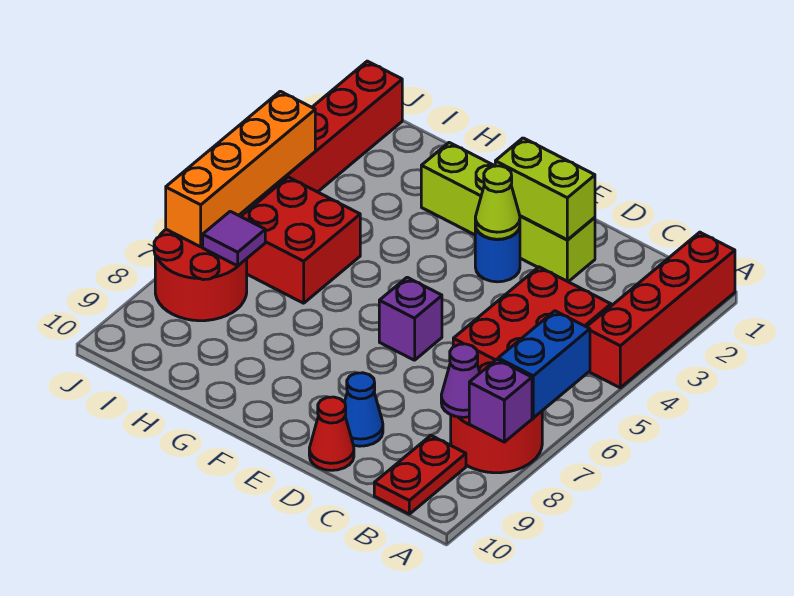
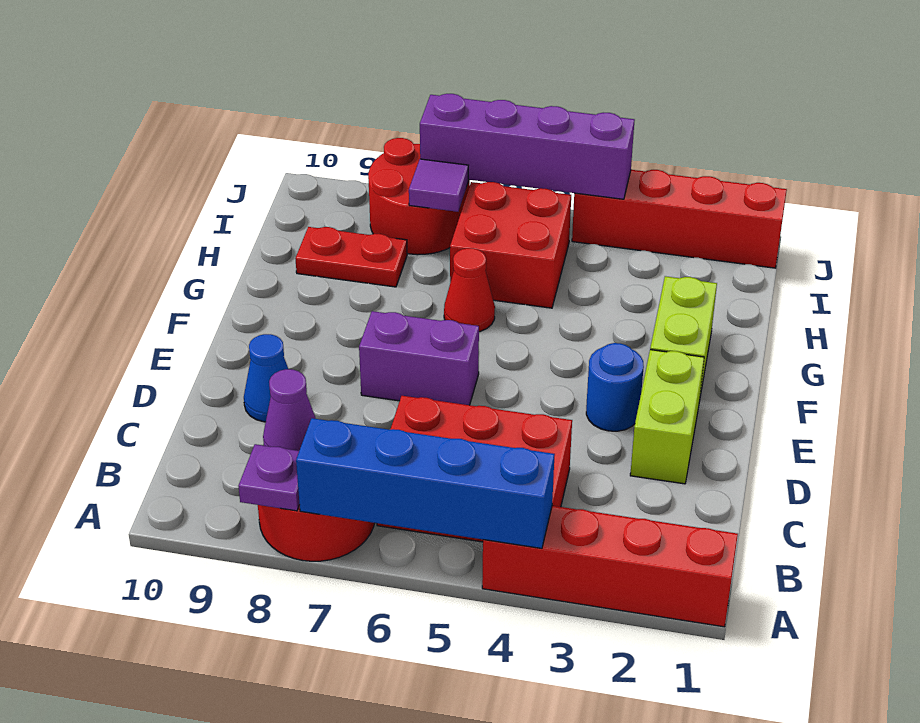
blue brick A6:A7 level 2 -> blue brick A4:A7 level 2
purple brick A8 level 2 -> purple plate A8 level 2
red plate B9:B10 level 1 -> red plate H8:H9 level 1
lime brick D2:E2 level 2 -> none
red cone D10 level 1 -> red cone G6 level 1
lime cone E3 level 2 -> none
purple brick E6 level 1 -> purple brick E6:E7 level 1
orange brick J4:J7 level 2 -> purple brick J4:J7 level 2

